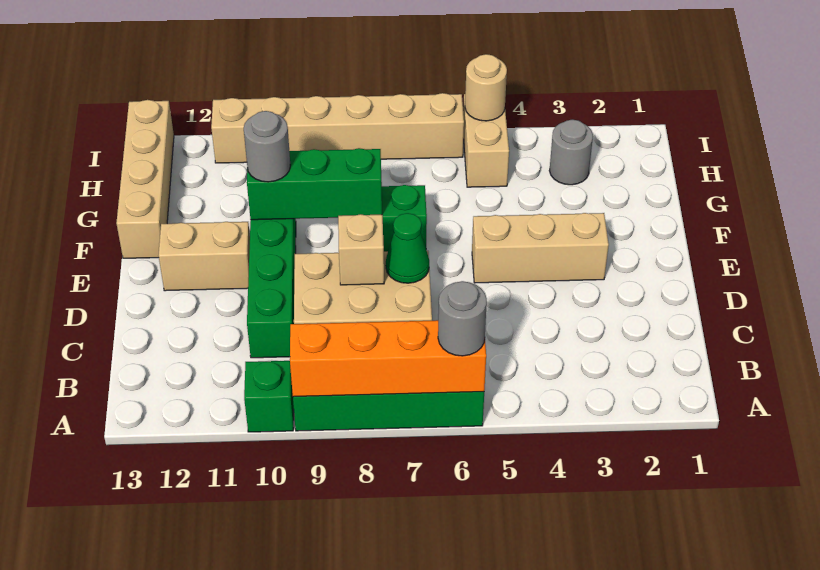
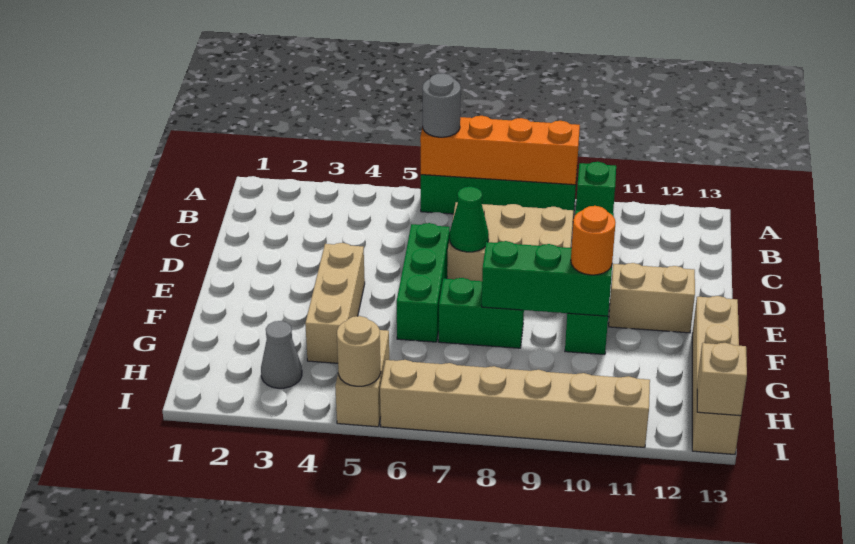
none -> green brick D6:F6 level 1
tan brick D8 level 2 -> tan brick I13 level 2
tan brick E3:E5 level 1 -> tan brick E4:G4 level 1
grey round brick F10 level 3 -> orange round brick F10 level 3
grey round brick H3 level 1 -> grey cone H3 level 1

